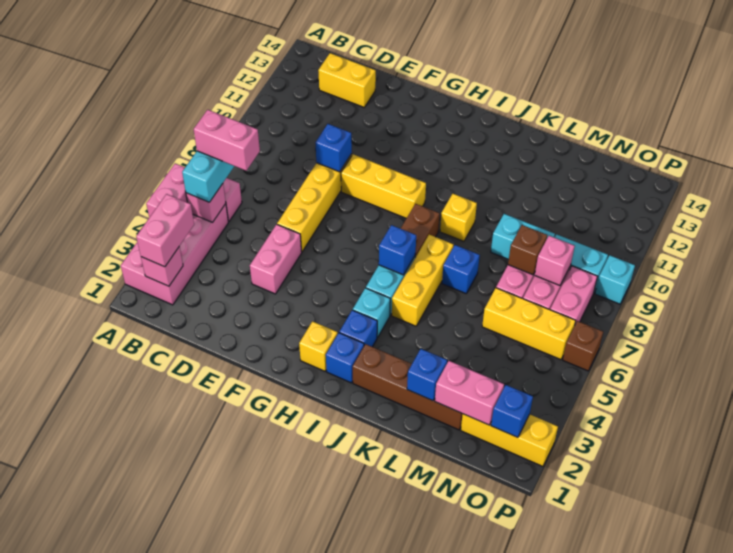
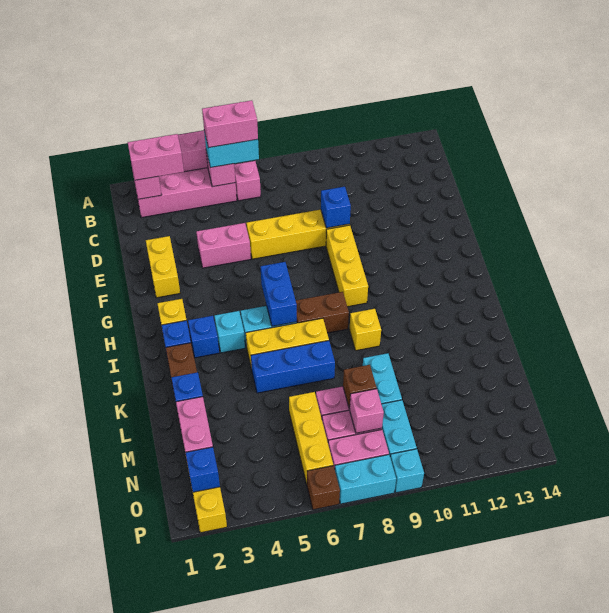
pink brick B6:C6 level 4 -> pink brick B5:B6 level 4
yellow brick C13:D13 level 1 -> yellow brick E2:F2 level 1
blue brick I6 level 2 -> blue brick H6:I6 level 2
blue brick K7 level 1 -> blue brick K5:K7 level 1
none -> cyan brick P7:P8 level 1

